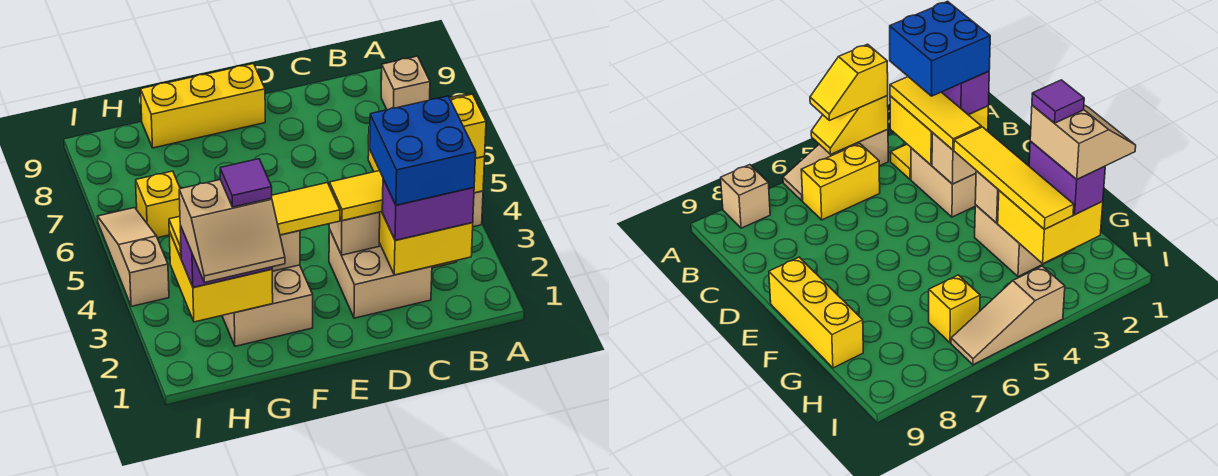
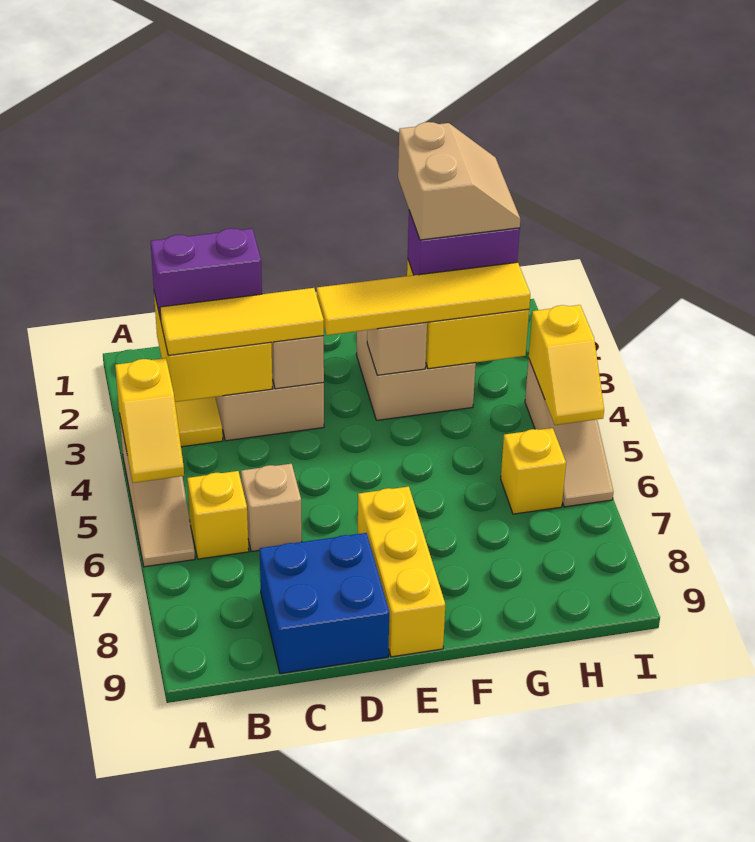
yellow slope A4:A5 level 3 top 4 -> yellow slope I4:I5 level 2 top 4
tan brick A8 level 1 -> tan brick C6 level 1
blue brick B2:C3 level 4 -> blue brick C8:D9 level 1
yellow brick B5:B6 level 1 -> yellow brick B6 level 1
yellow brick E9:G9 level 1 -> yellow brick E7:E9 level 1
tan slope G1:H2 level 4 top 2 -> tan slope G1:H2 level 4 top G
purple tile G2 level 5 -> none

